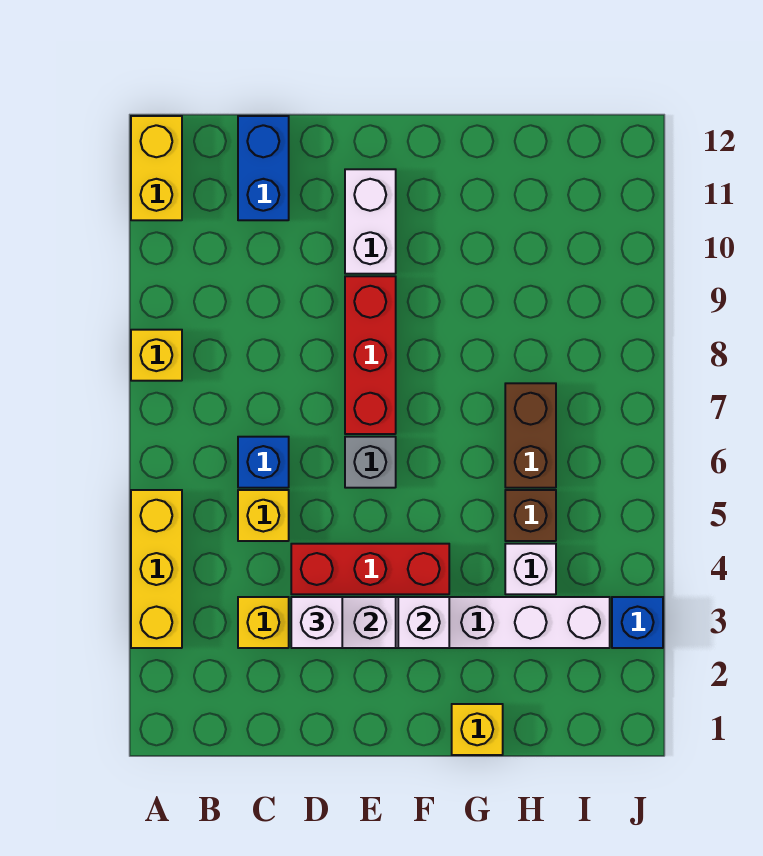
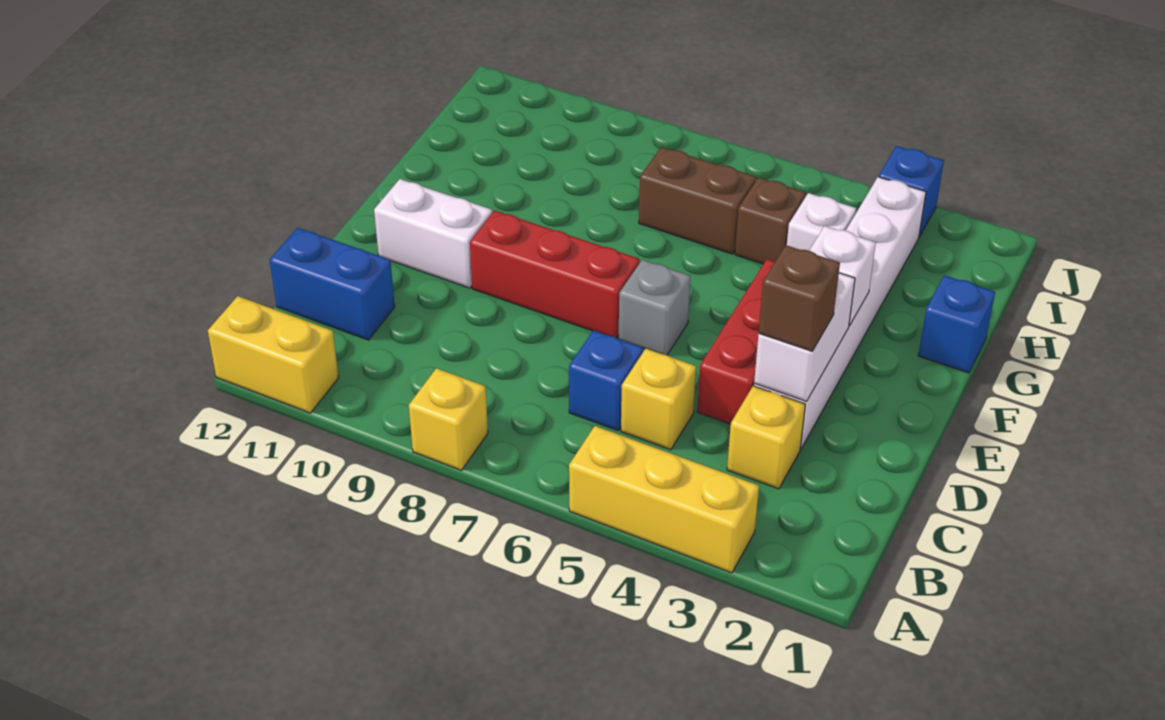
white brick D3 level 3 -> brown brick D3 level 3
yellow brick G1 level 1 -> blue brick G1 level 1

